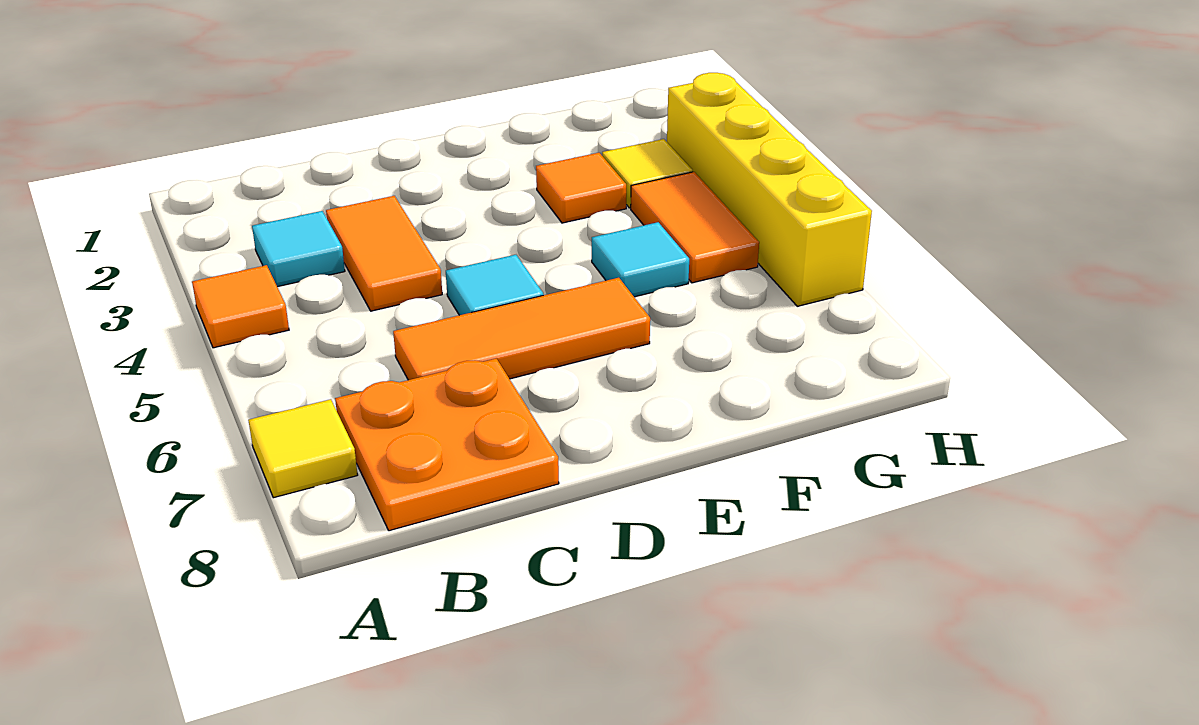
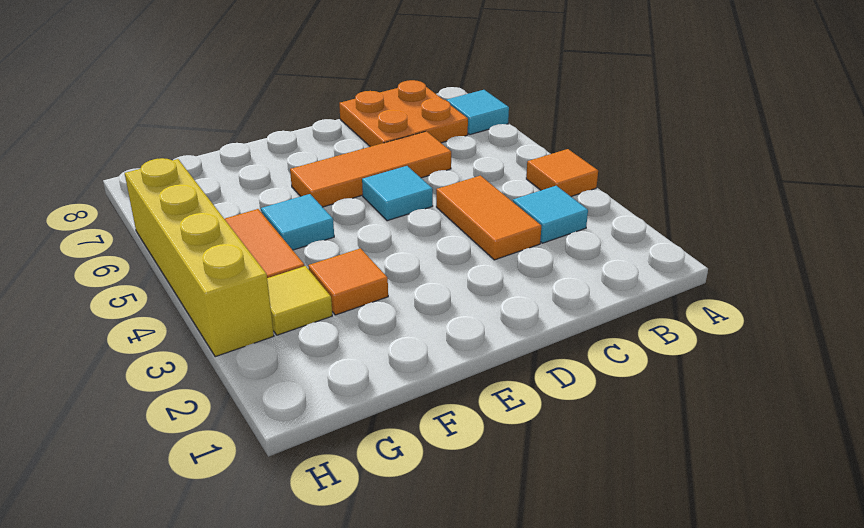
yellow tile A7 level 1 -> cyan tile A7 level 1

